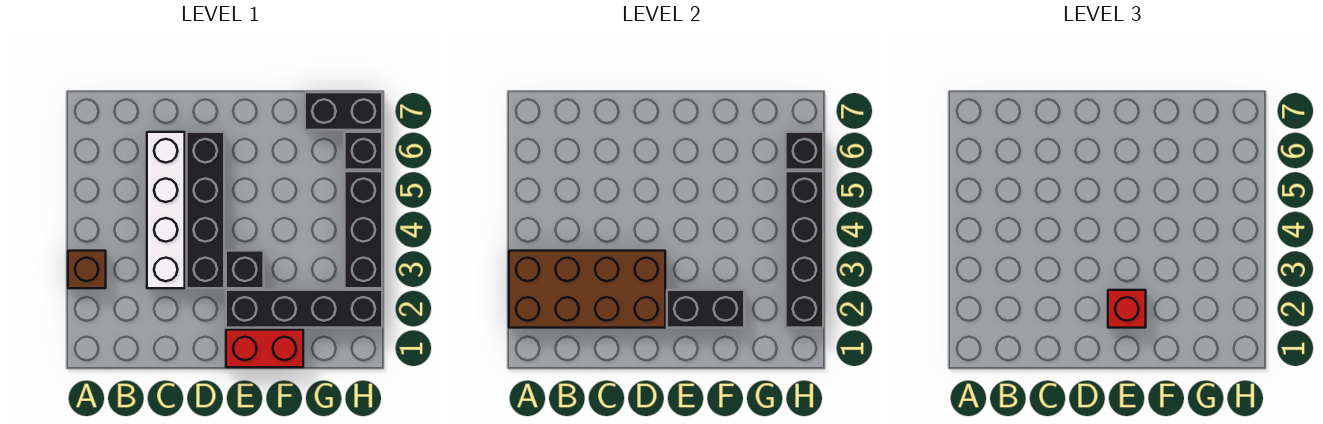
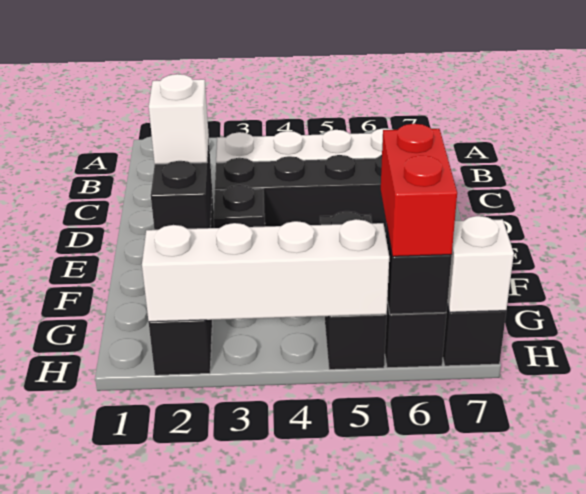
brown brick A2:D3 level 2 -> none
brown brick A3 level 1 -> none
red brick E1:F1 level 1 -> red brick G6:H6 level 3
red brick E2 level 3 -> white brick E2 level 3
black brick H2:H5 level 2 -> white brick H2:H5 level 2
black brick H3:H5 level 1 -> black brick F5:H5 level 1
none -> white brick H7 level 2

